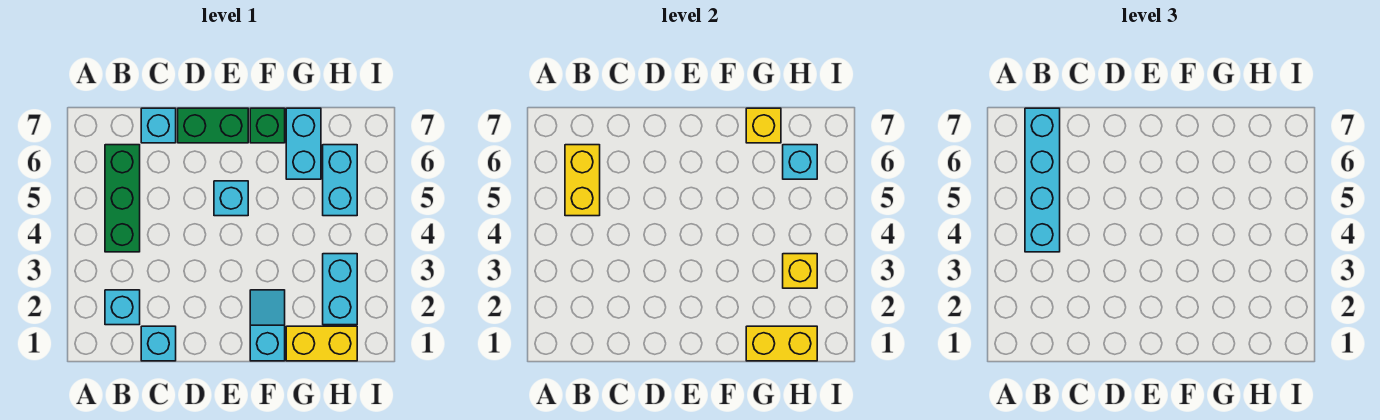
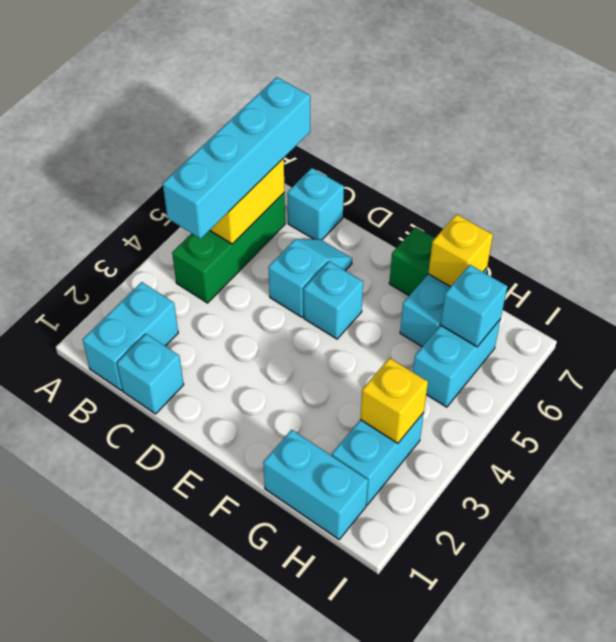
cyan brick B2 level 1 -> cyan brick B1:B2 level 1
green brick D7:E7 level 1 -> none
cyan slope F1:F2 level 1 top 1 -> cyan slope D5:D6 level 1 top 5
yellow brick G1:H1 level 1 -> cyan brick G1:H1 level 1
yellow brick G1:H1 level 2 -> none

